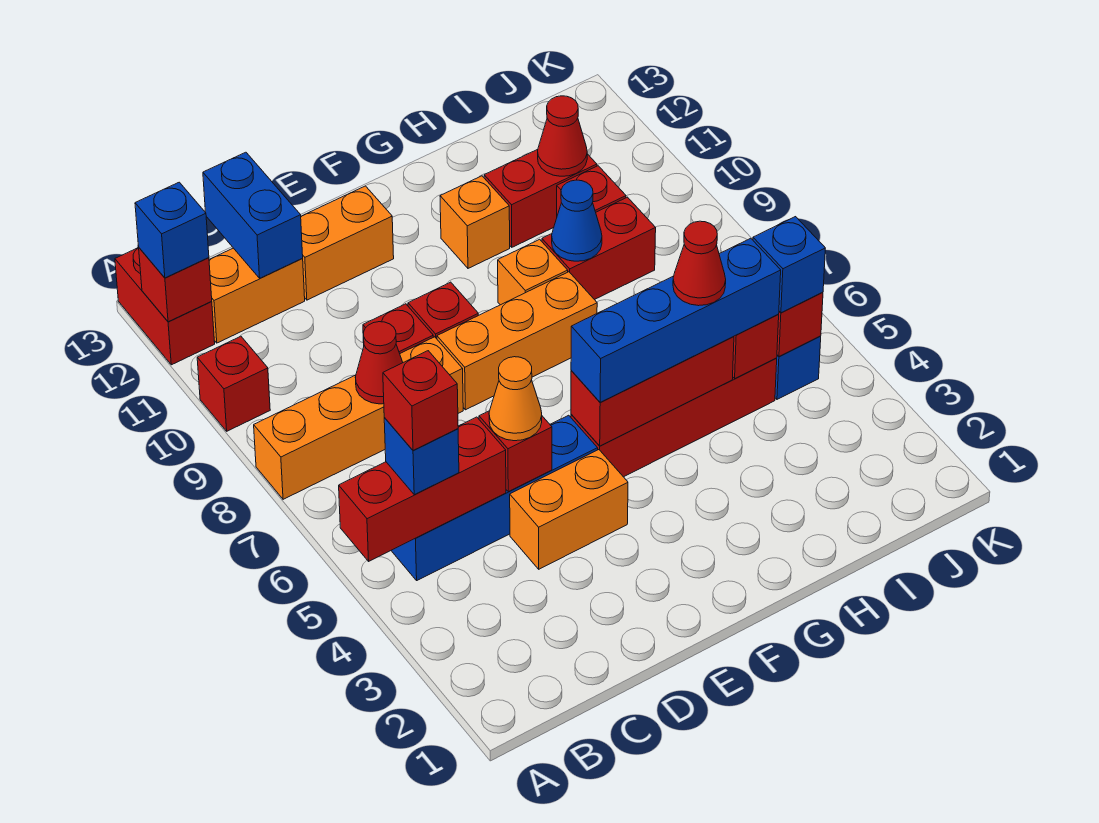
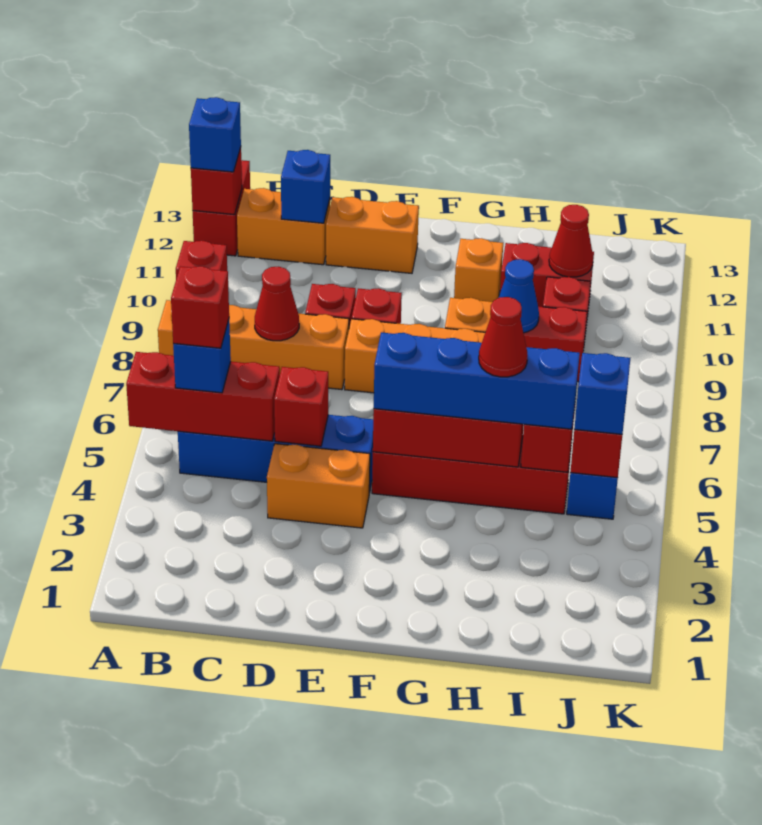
blue brick C12:C13 level 2 -> blue brick C12 level 2
orange cone D5 level 3 -> none

